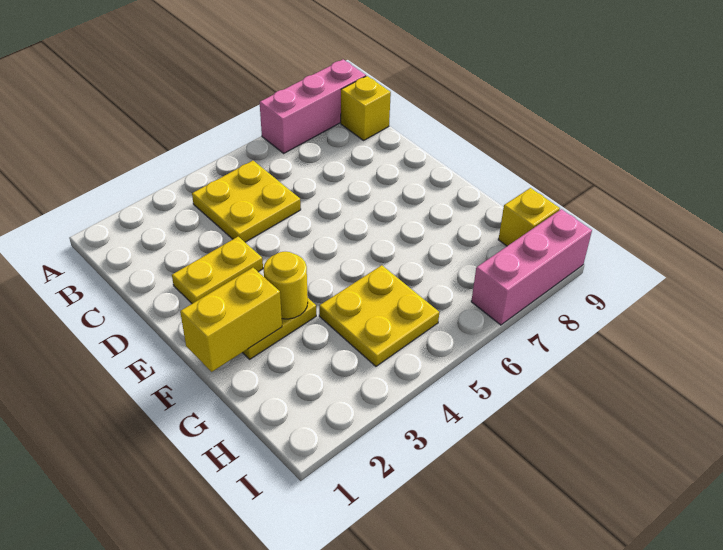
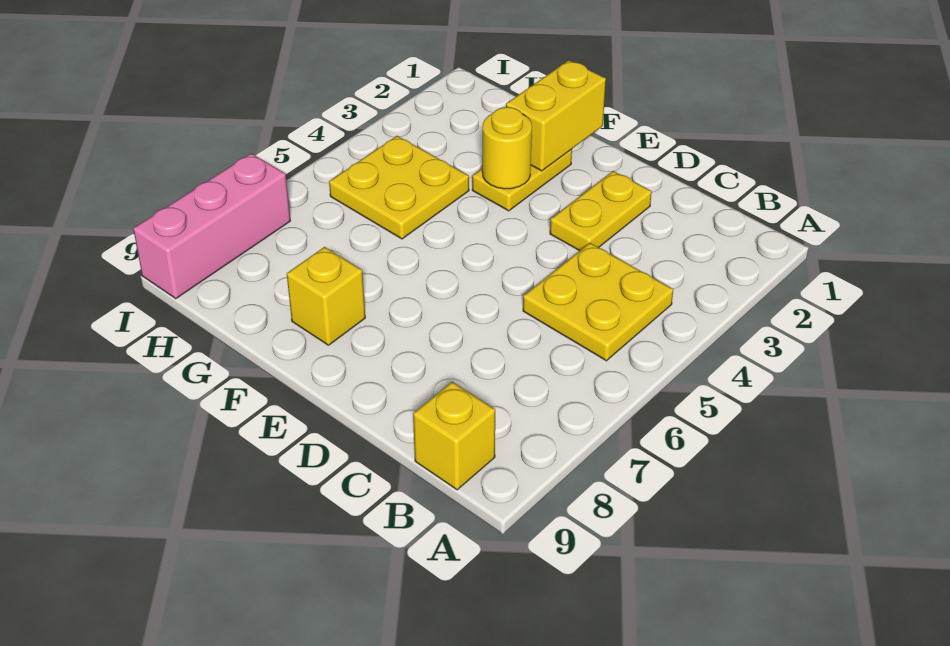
pink brick A7:A9 level 1 -> none
yellow brick H9 level 1 -> yellow brick F8 level 1

